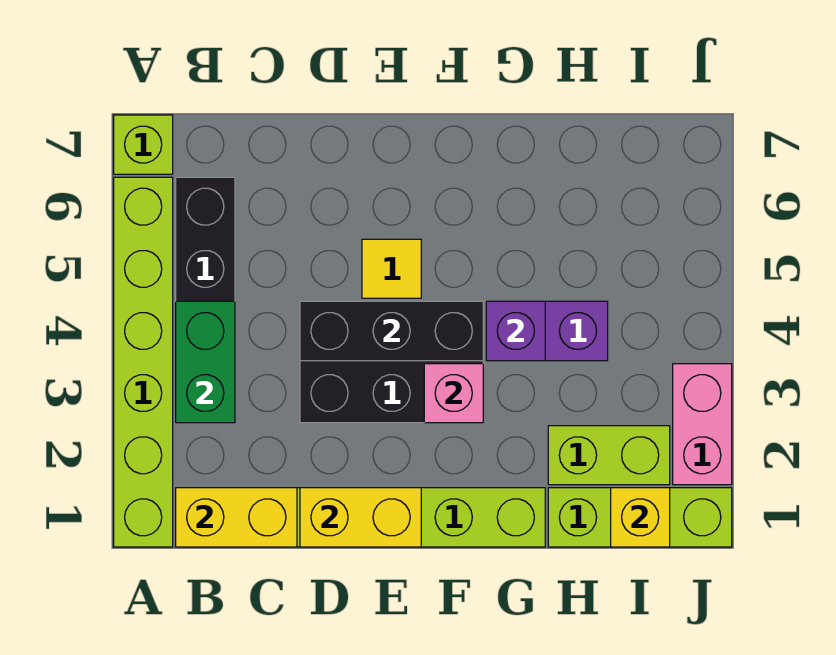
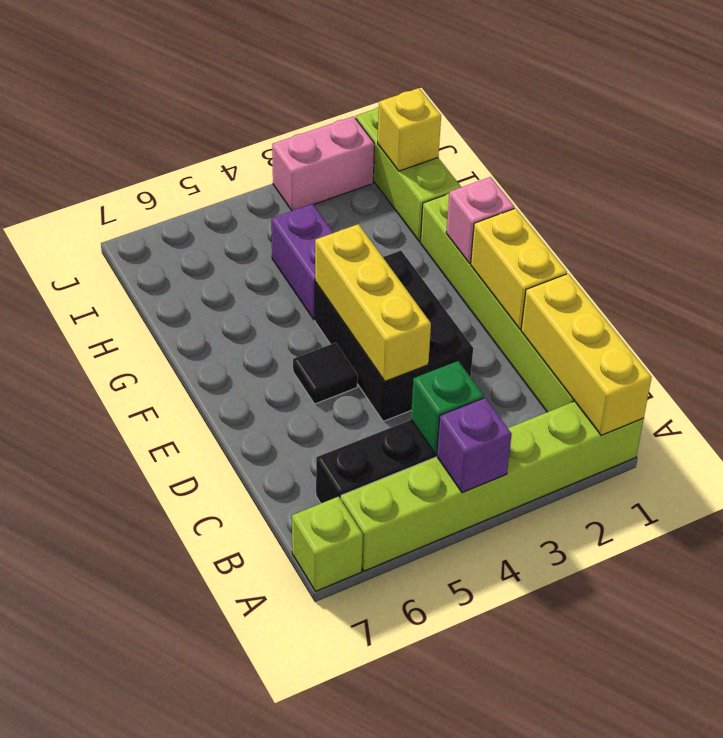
yellow brick B1:C1 level 2 -> yellow brick A1:C1 level 2
green brick B3:B4 level 2 -> green brick B4 level 2
black brick D4:F4 level 2 -> yellow brick D4:F4 level 2
yellow tile E5 level 1 -> black tile E5 level 1
pink brick F3 level 2 -> pink brick F1 level 2
purple brick G4 level 2 -> purple brick A4 level 2
lime brick H2:I2 level 1 -> none

